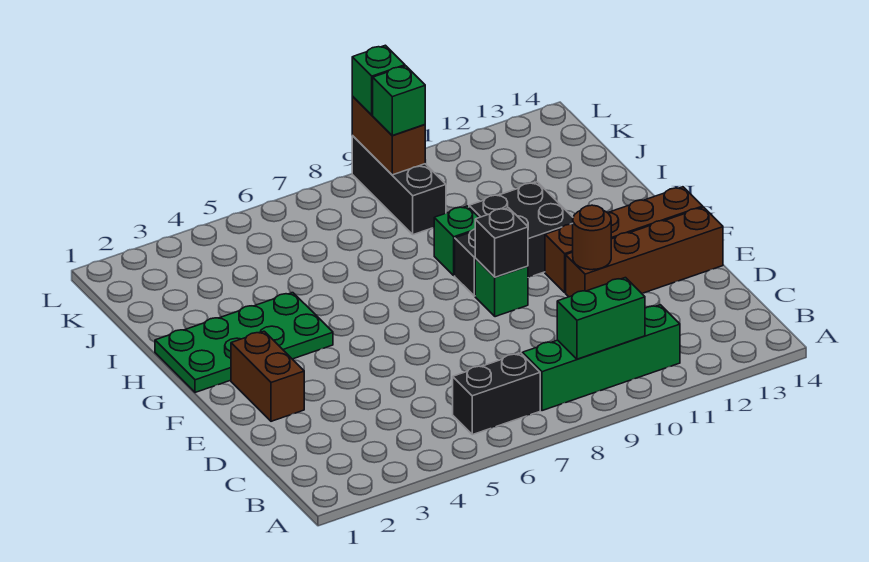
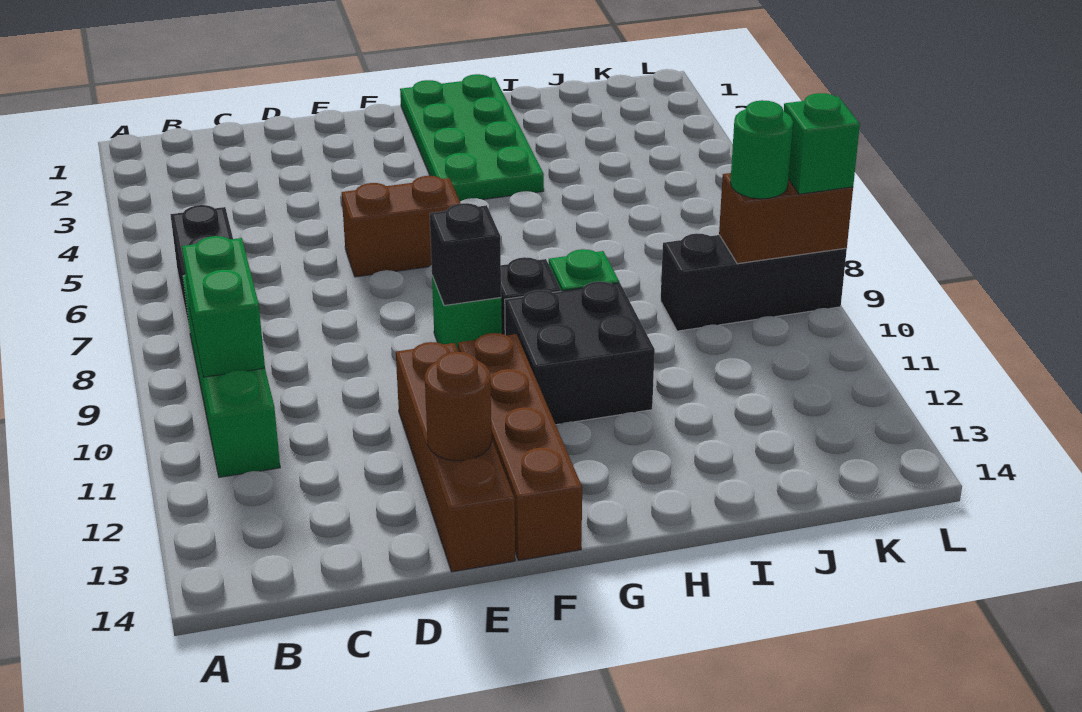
brown brick E2:F2 level 1 -> brown brick E6:F6 level 1
brown round brick E11 level 2 -> brown round brick E13 level 2
green brick K9 level 3 -> green round brick K9 level 3

